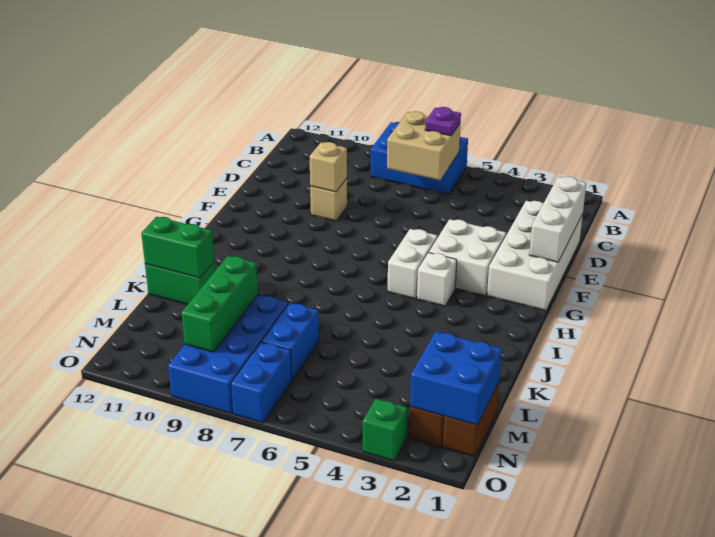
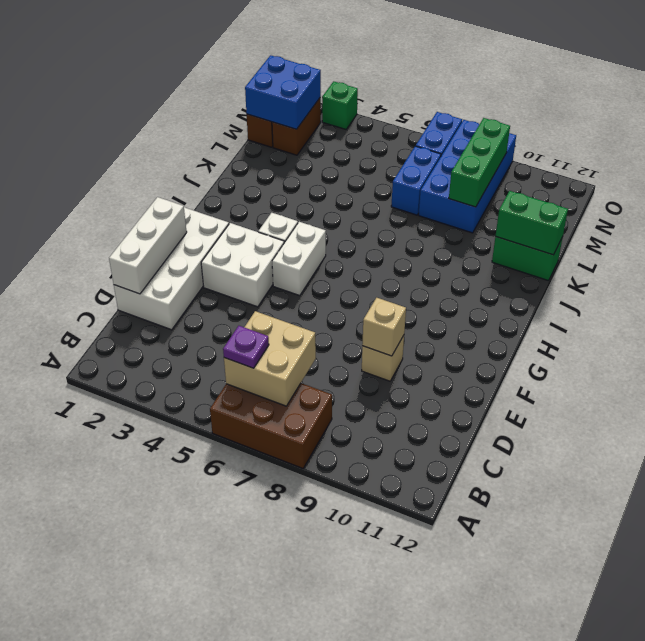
blue brick A6:B8 level 1 -> brown brick A6:B8 level 1

